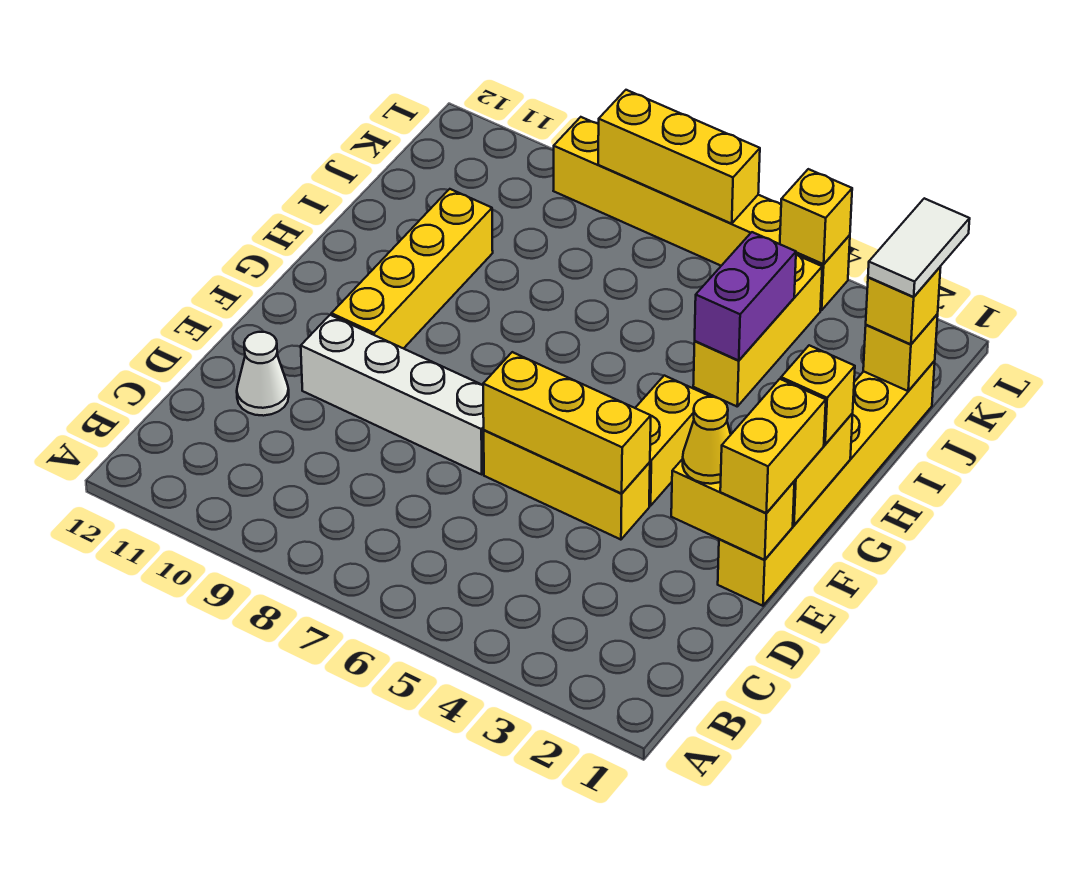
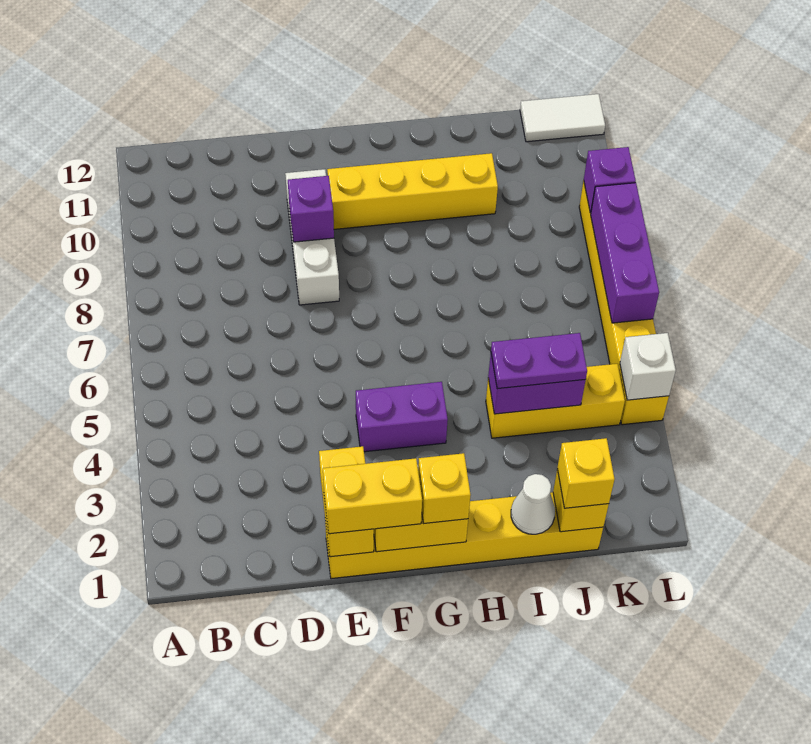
white cone D11 level 1 -> white cone I1 level 2
yellow cone E2 level 3 -> none
yellow brick E4:E6 level 1 -> none
yellow brick E4:E6 level 2 -> none
white brick E7:E10 level 1 -> white brick E8:E10 level 1
none -> purple brick E9 level 2
yellow brick F4:G4 level 1 -> purple brick F4:G4 level 1
none -> purple plate I4:J4 level 3
white tile J1:K1 level 4 -> white tile K12:L12 level 1
yellow brick L4 level 2 -> white brick L4 level 2
yellow brick L6:L8 level 2 -> purple brick L6:L8 level 2
none -> purple brick L9 level 2

